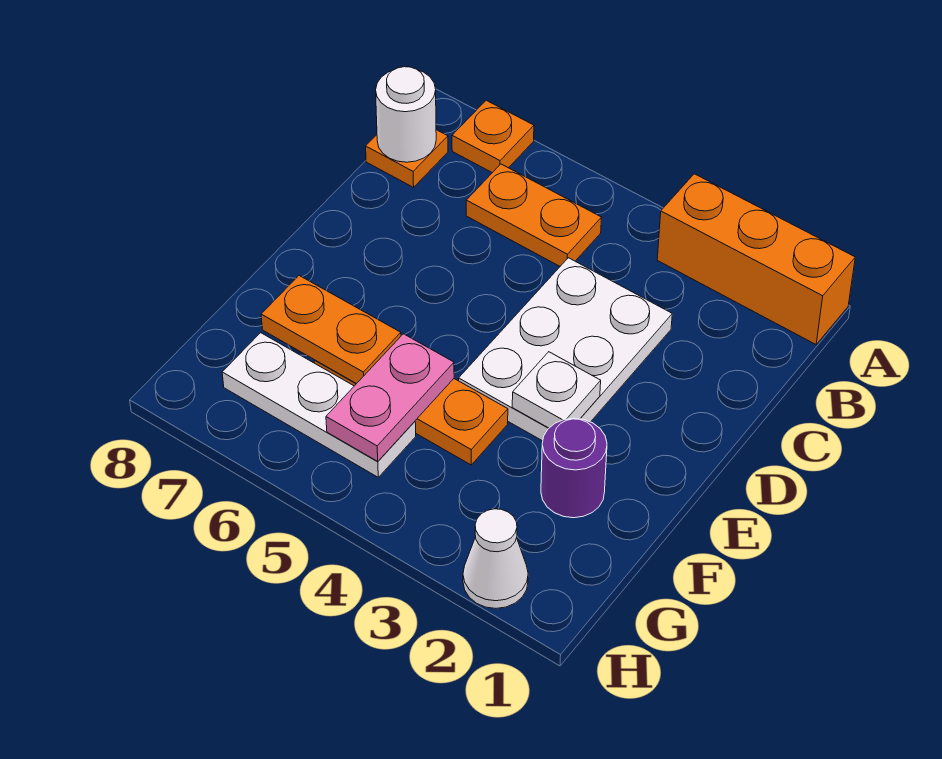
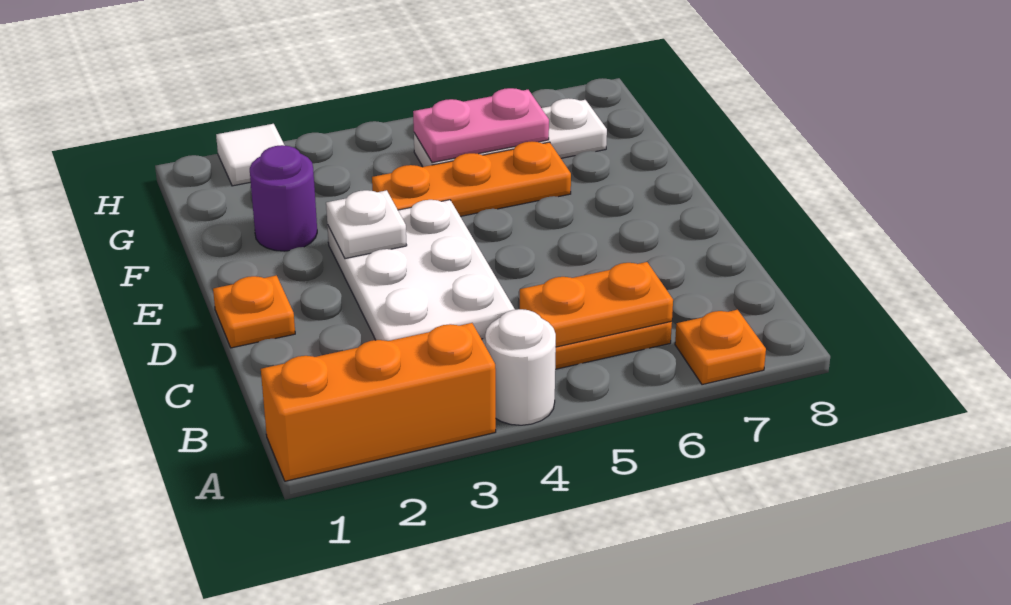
orange plate B8 level 1 -> orange plate D1 level 1
white round brick B8 level 2 -> white round brick A4 level 1
pink plate F5:G5 level 2 -> pink plate G5:G6 level 2
orange plate F6:F7 level 2 -> orange plate B5:B6 level 2
white cone H2 level 1 -> white tile H2 level 1

